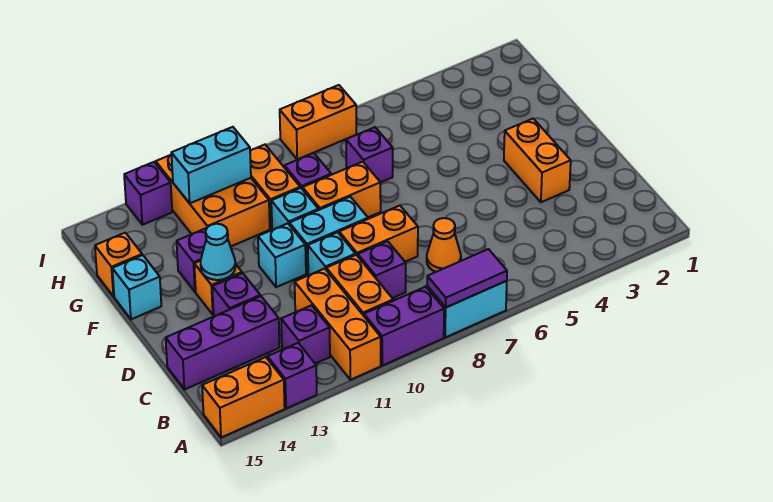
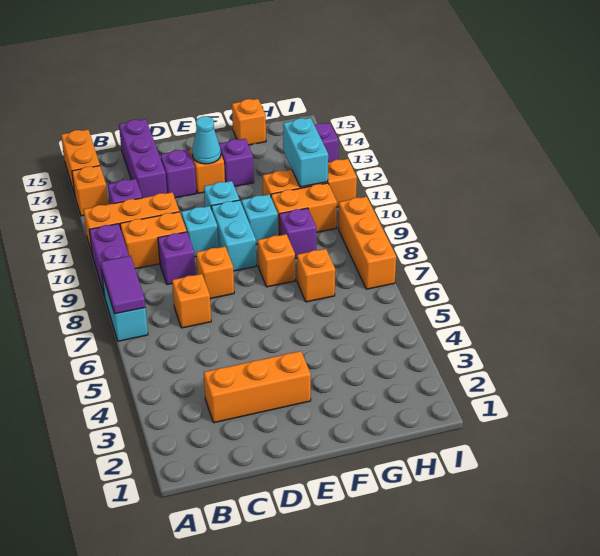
purple brick A13 level 1 -> orange brick A13 level 1
orange cone C7 level 1 -> orange brick C7 level 1
orange brick D3:E3 level 1 -> orange brick C3:E3 level 1
orange brick D8:D9 level 1 -> orange brick D8 level 1
orange brick F8:F9 level 1 -> orange brick F8 level 1
cyan brick F15 level 1 -> none
purple brick G7 level 1 -> orange brick G7 level 1
orange brick G11:I12 level 1 -> orange brick G11:I11 level 1
orange brick I7:I8 level 1 -> orange brick I7:I9 level 1

